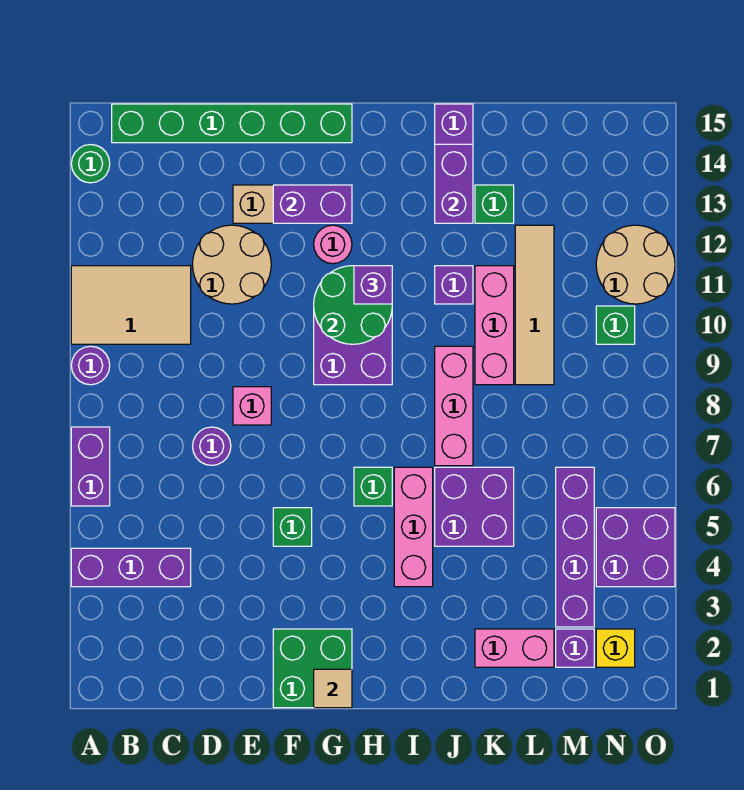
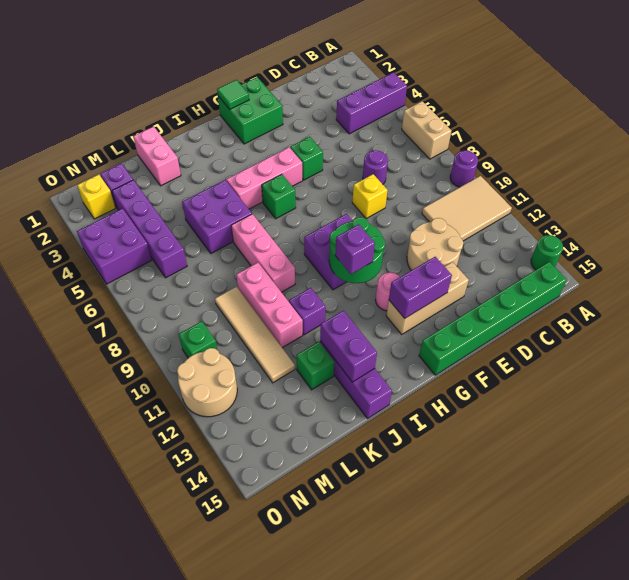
purple brick A6:A7 level 1 -> tan brick A6:A7 level 1
pink brick E8 level 1 -> yellow brick E8 level 1
tan tile G1 level 2 -> green tile G1 level 2
pink brick I4:I6 level 1 -> pink brick G5:I5 level 1
pink brick K2:L2 level 1 -> pink brick K1:K2 level 1

